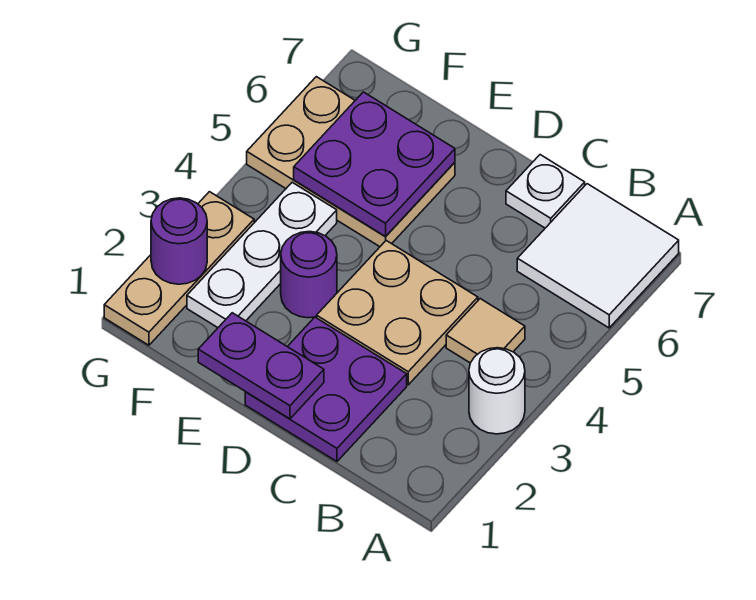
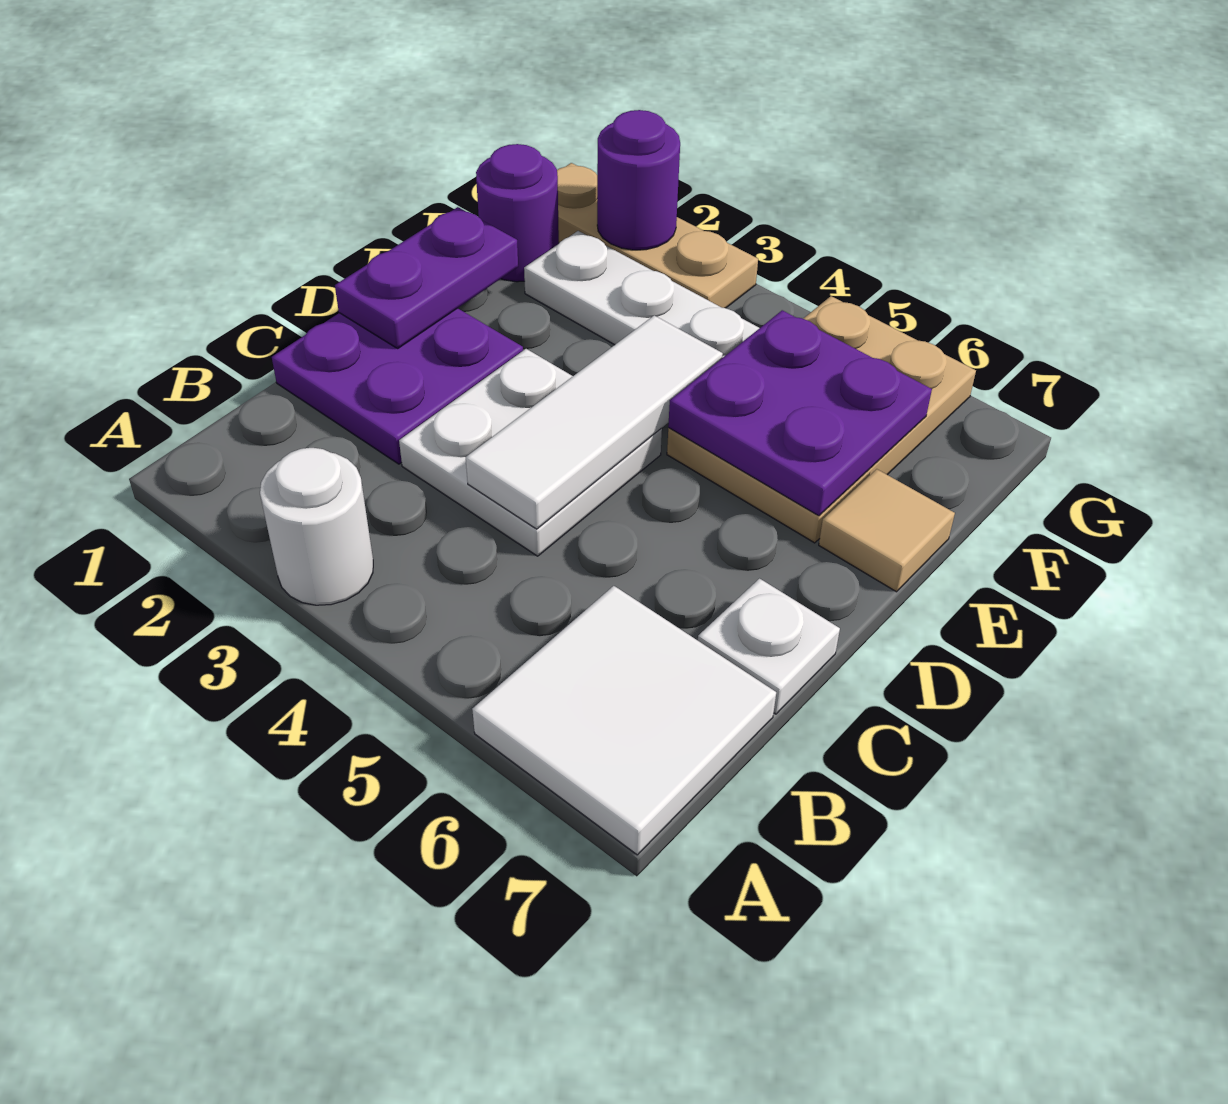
tan tile B4 level 1 -> tan tile E7 level 1
tan plate C3:D4 level 1 -> white plate C3:D4 level 1
none -> white tile C4:E4 level 2
purple round brick E3 level 1 -> purple round brick F1 level 1

